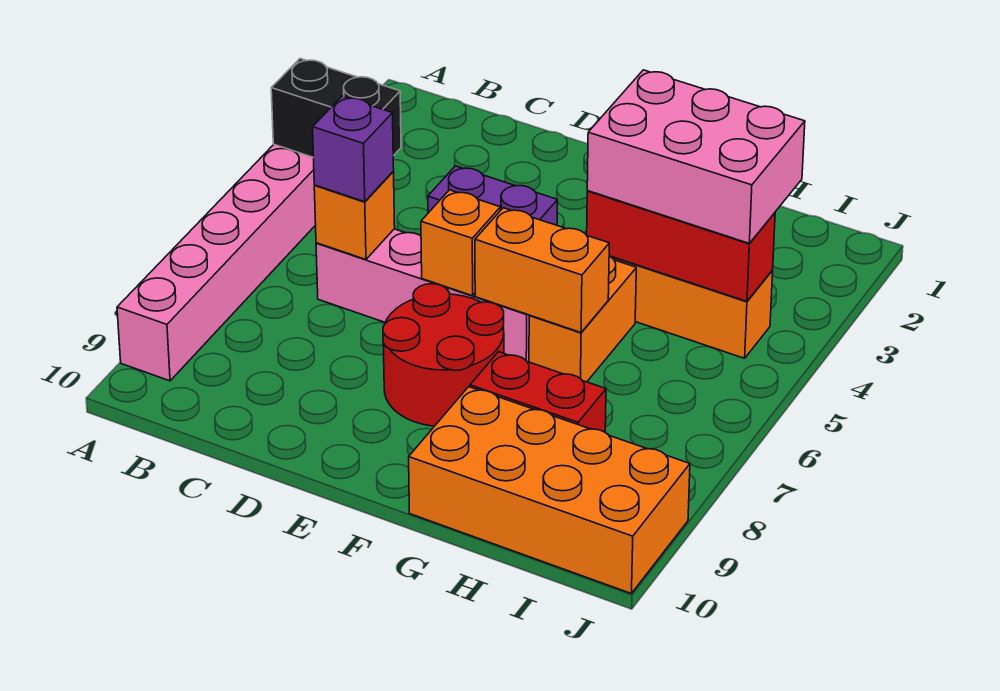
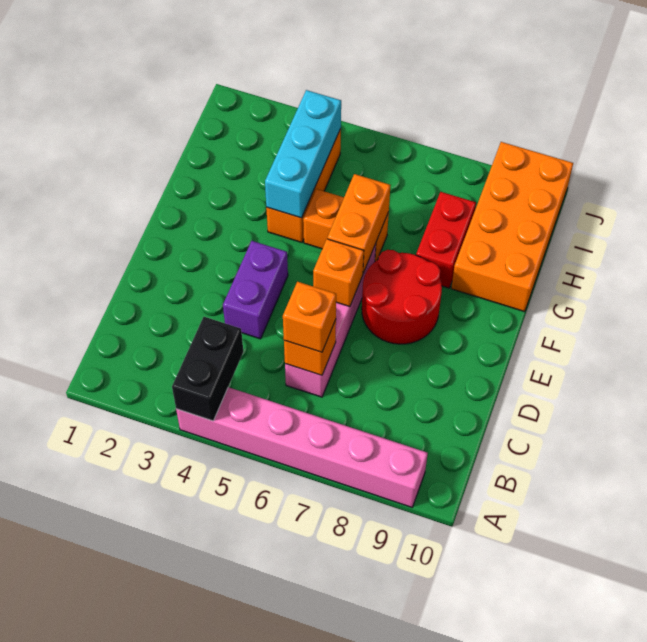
purple brick C6 level 3 -> orange brick C6 level 3
pink brick G3:I4 level 3 -> none
red brick G4:I4 level 2 -> cyan brick G4:I4 level 2

